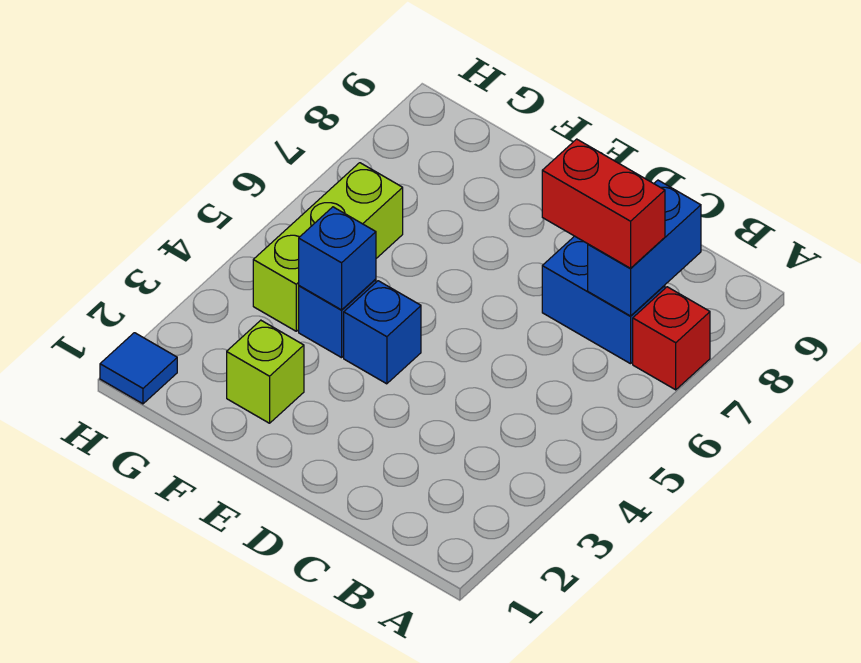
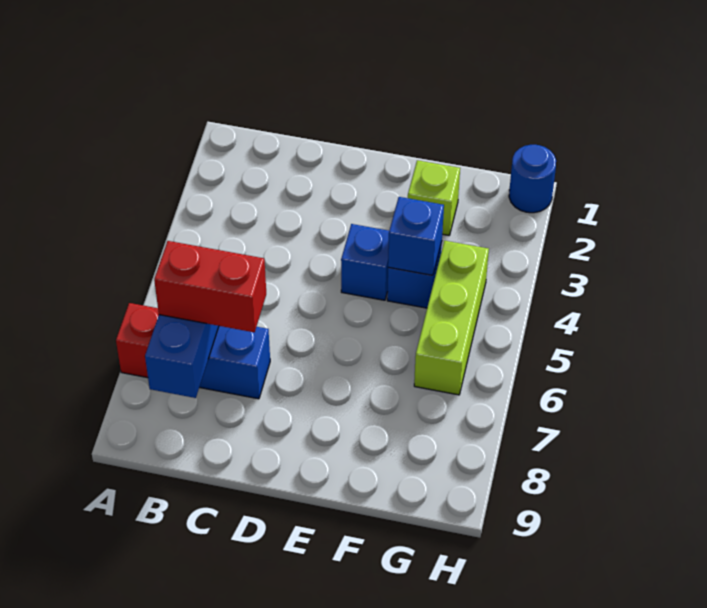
blue tile H1 level 1 -> blue round brick H1 level 1

